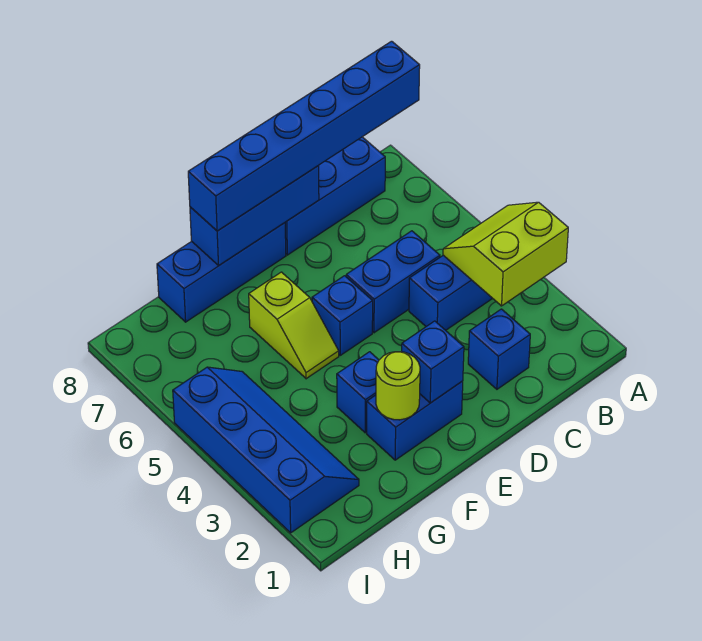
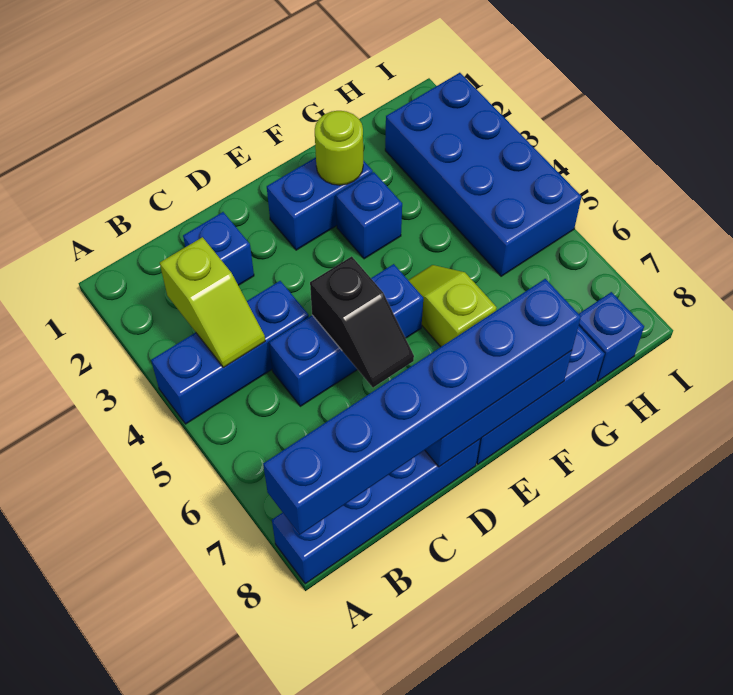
lime slope A3:B4 level 2 top 3 -> lime slope B3:B4 level 2 top 3
blue brick B8:D8 level 1 -> blue brick A8:D8 level 1
none -> black slope D5:D6 level 2 top 5
blue brick E2 level 2 -> blue brick H8 level 1
blue slope H2:I5 level 1 top I -> blue brick H2:I5 level 1

